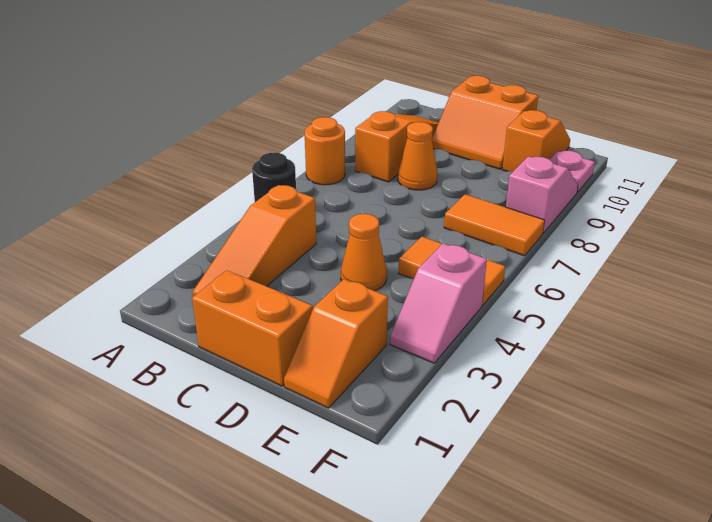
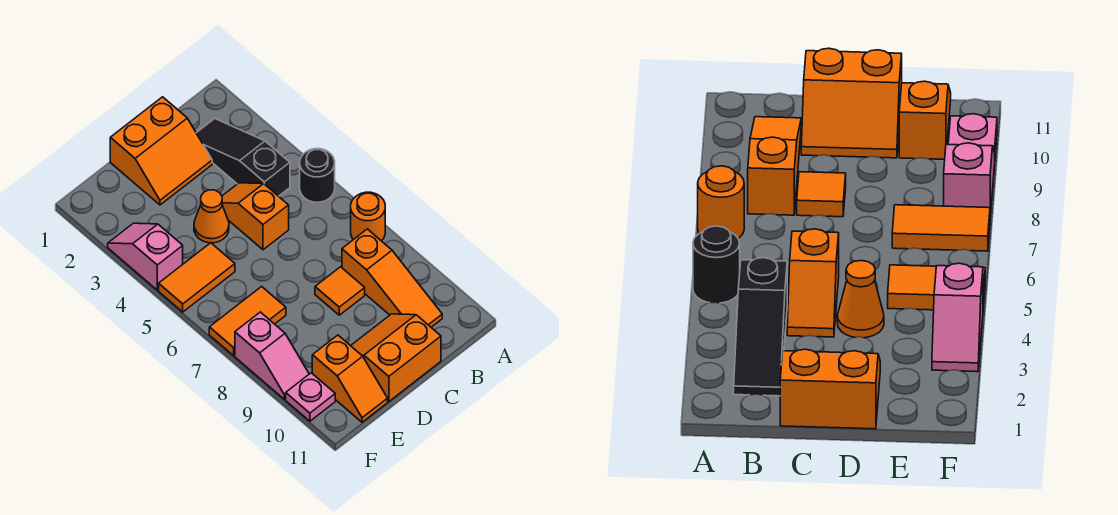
orange slope B2:B4 level 1 top 4 -> black slope B2:B4 level 1 top 4
orange cone C8 level 1 -> orange tile C8 level 1
orange slope E1:E2 level 1 top 2 -> orange slope C4:C5 level 1 top 5

